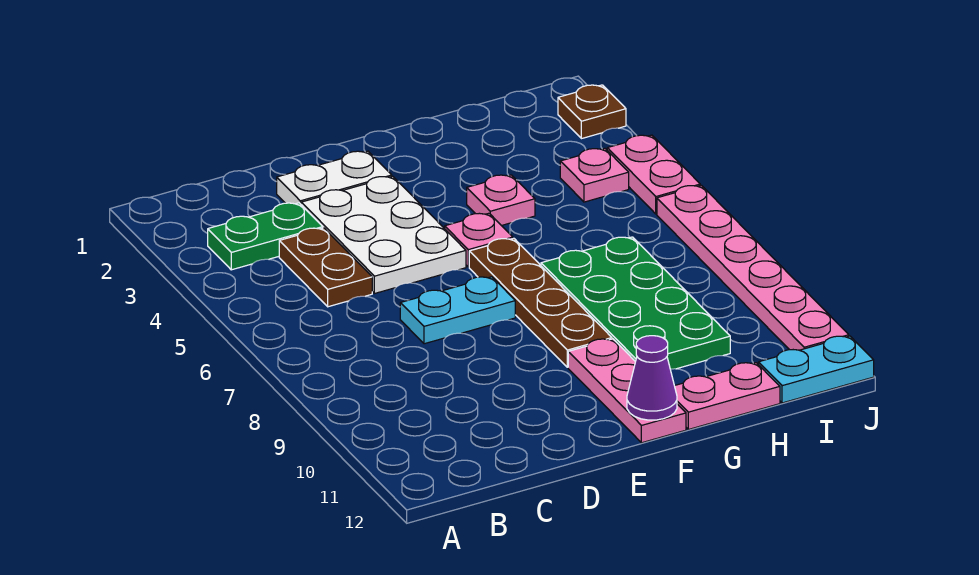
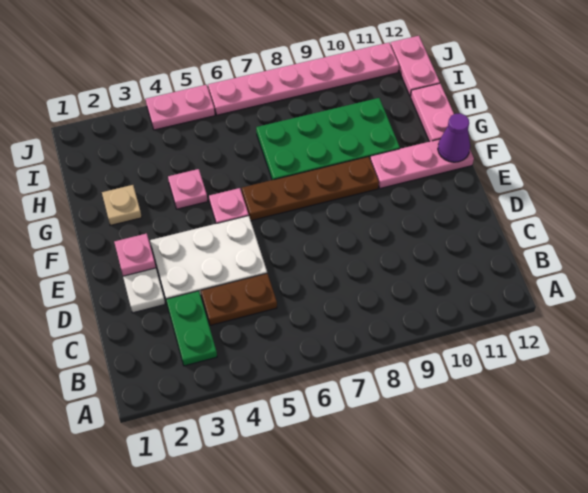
cyan plate D7:E7 level 1 -> none
none -> tan plate G2 level 1
pink plate I4 level 1 -> pink plate E2 level 2
cyan plate I12:J12 level 1 -> pink plate I12:J12 level 1
brown plate J2 level 1 -> none

